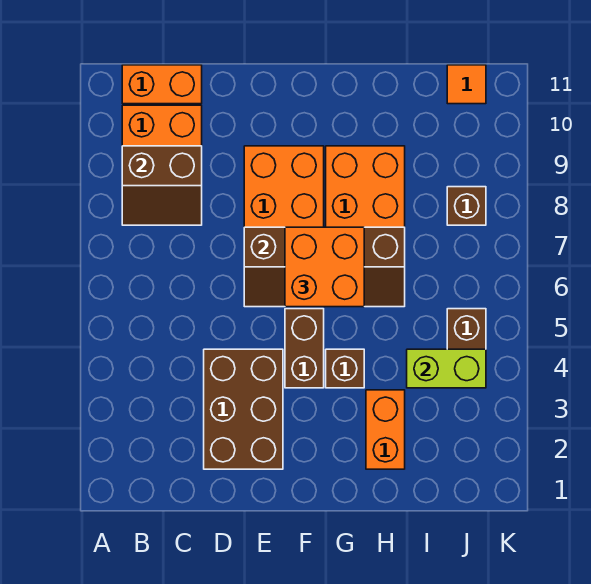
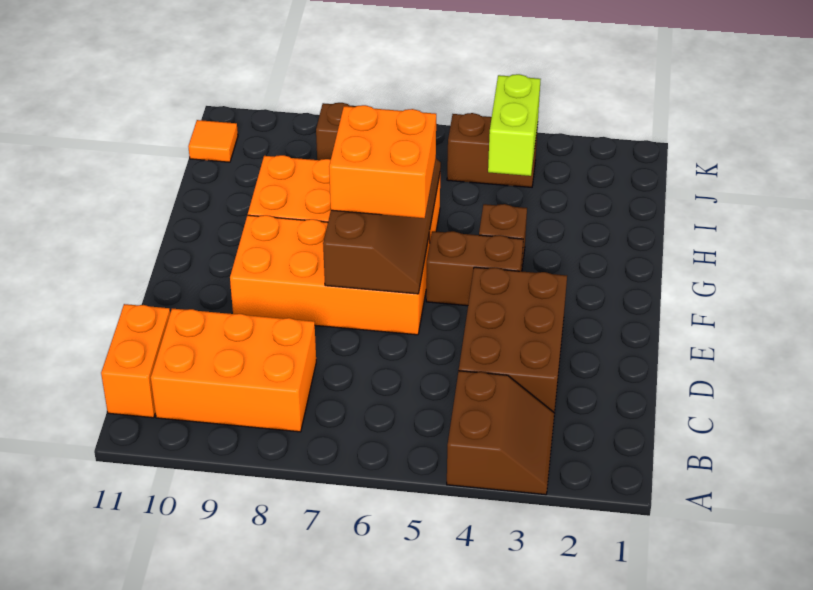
brown slope B8:C9 level 2 top 9 -> brown slope A3:B4 level 1 top 4
brown brick D2:E4 level 1 -> brown brick C3:E4 level 1
orange brick H2:H3 level 1 -> none

